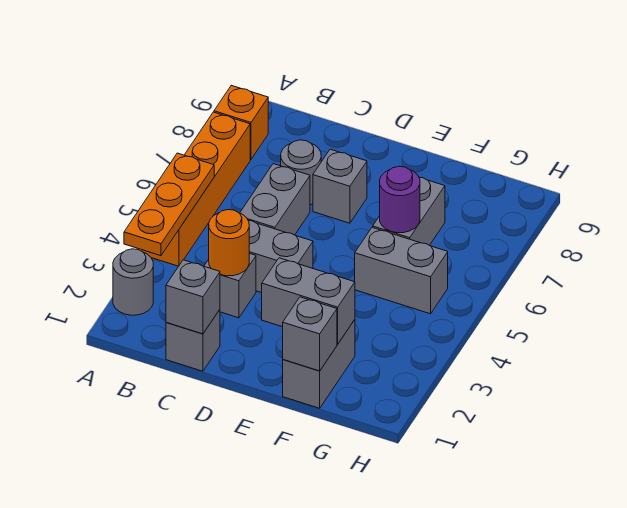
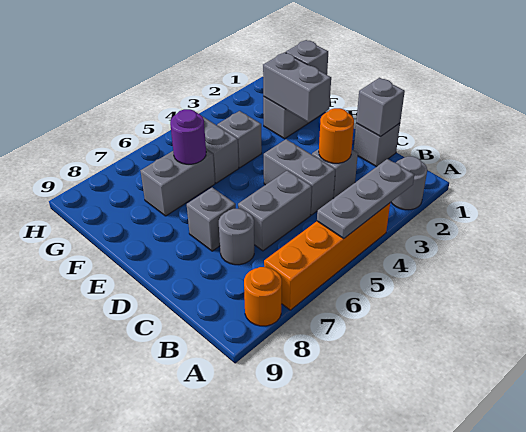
orange plate A3:A5 level 2 -> grey plate A3:A5 level 2
orange brick A8 level 1 -> orange round brick A8 level 1
none -> grey brick F4 level 1

